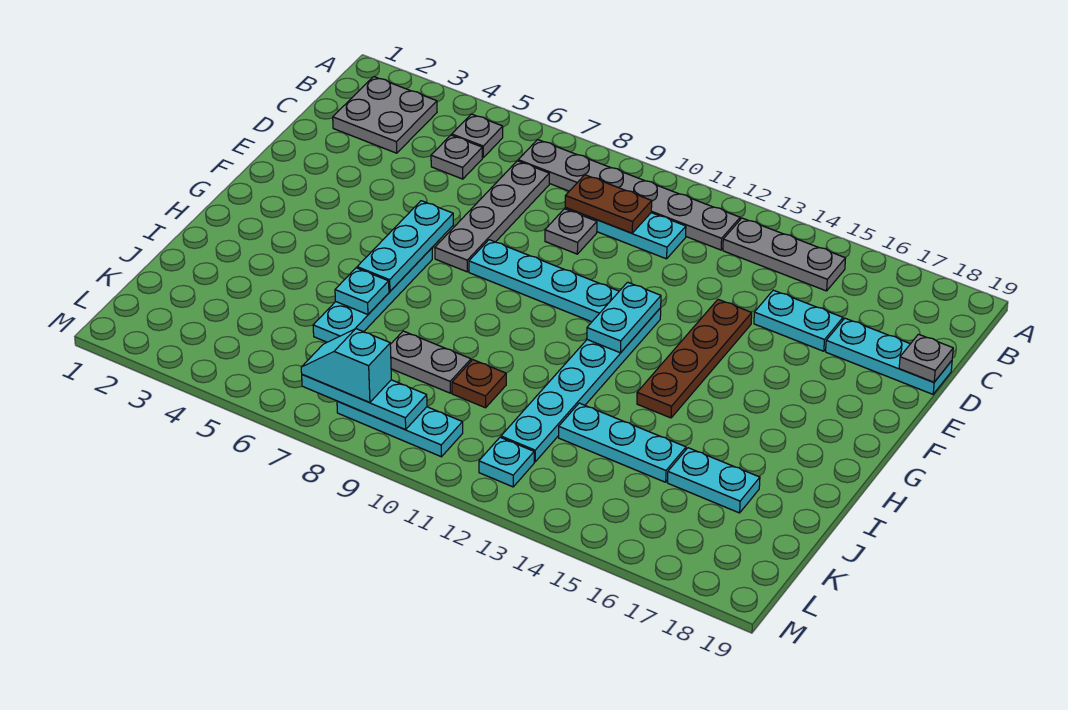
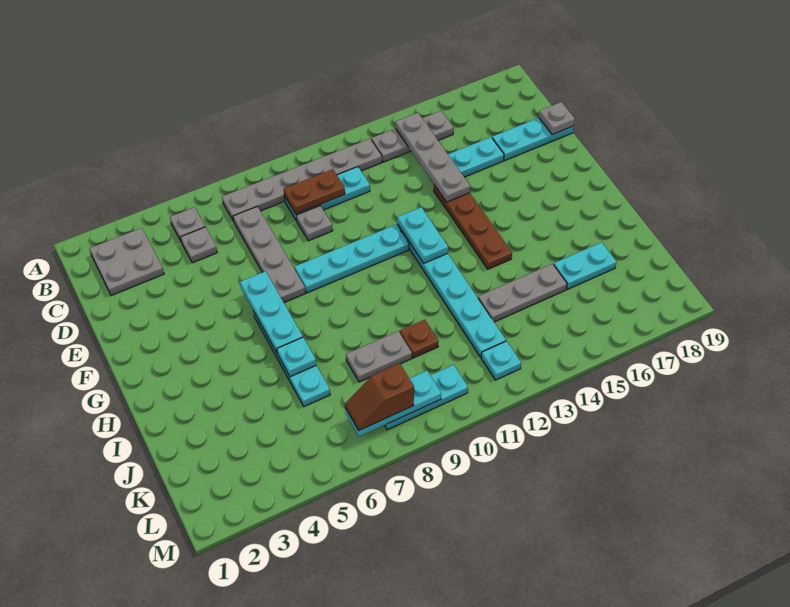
none -> grey plate B14:E14 level 2
cyan plate J13:J15 level 1 -> grey plate J13:J15 level 1
cyan slope L7:L8 level 3 top 8 -> brown slope L7:L8 level 3 top 8

